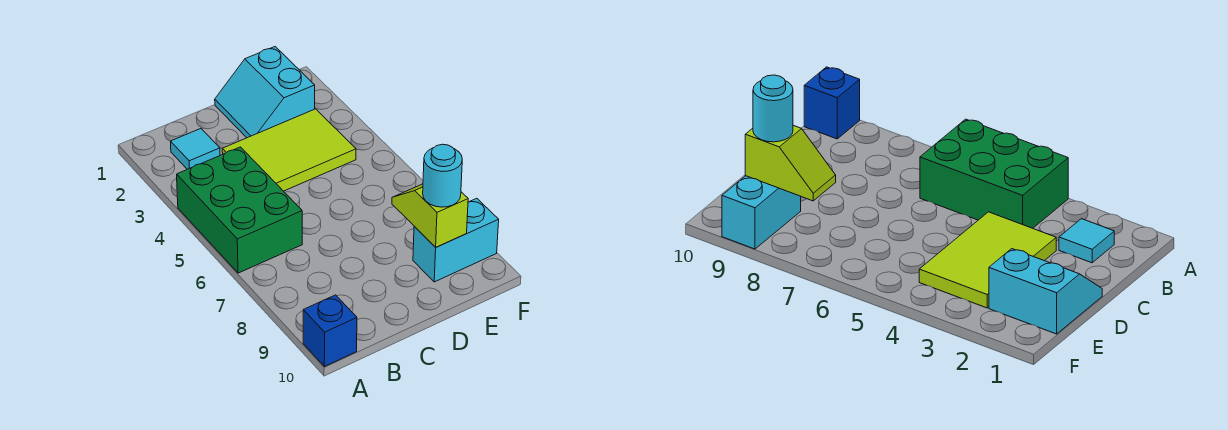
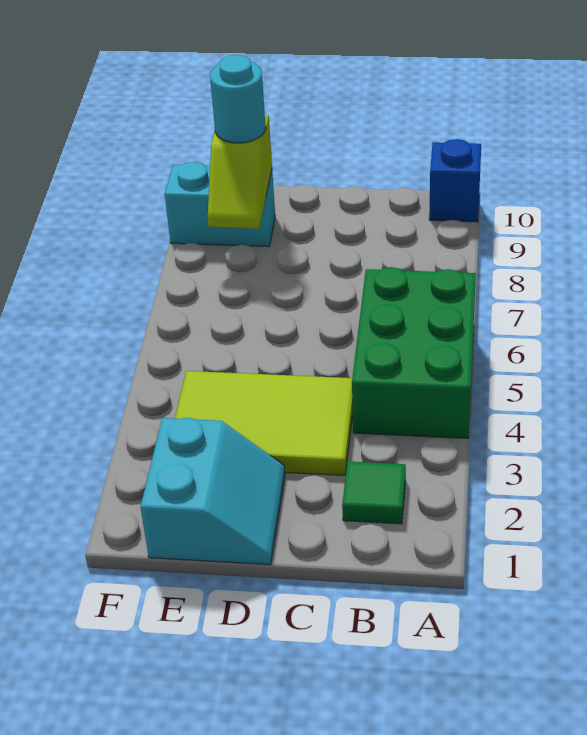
cyan tile B2 level 1 -> green tile B2 level 1

